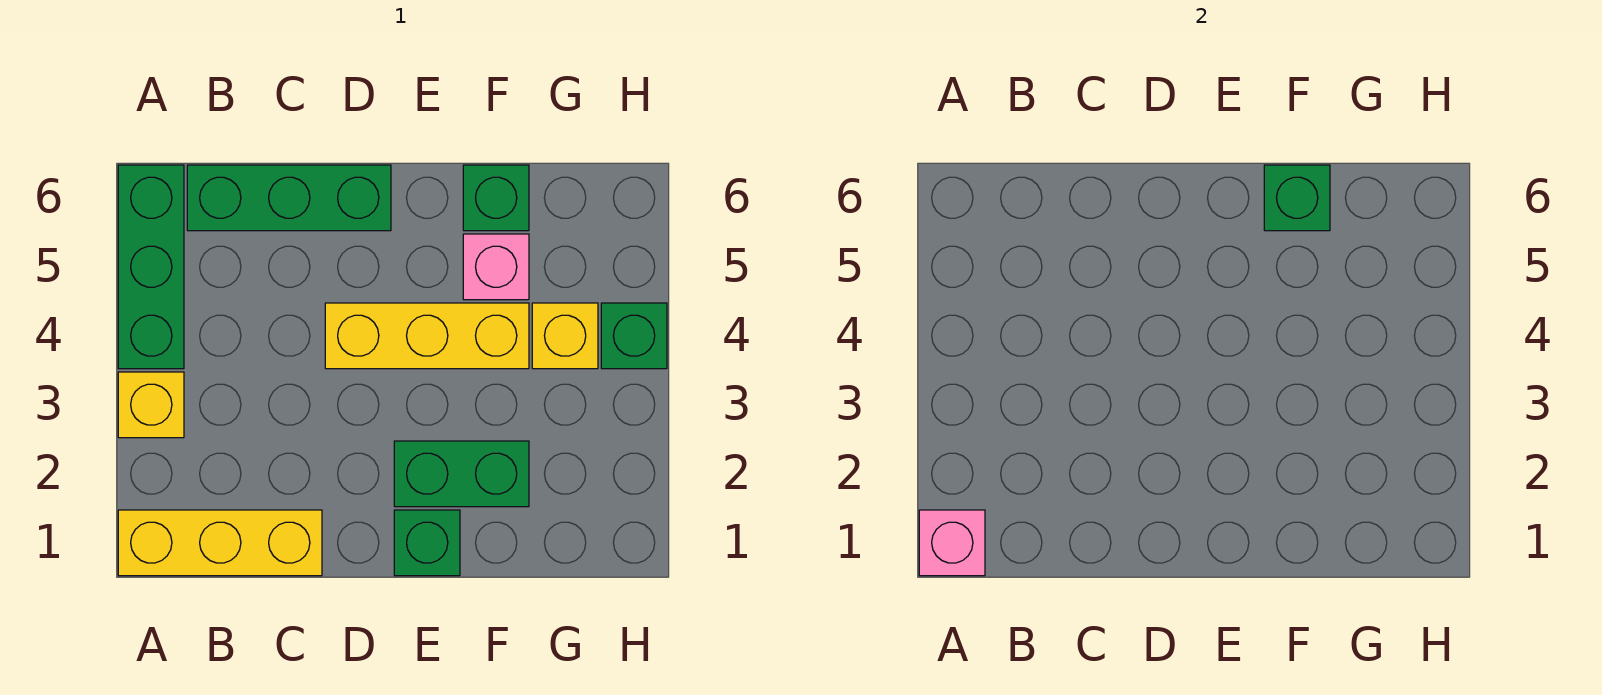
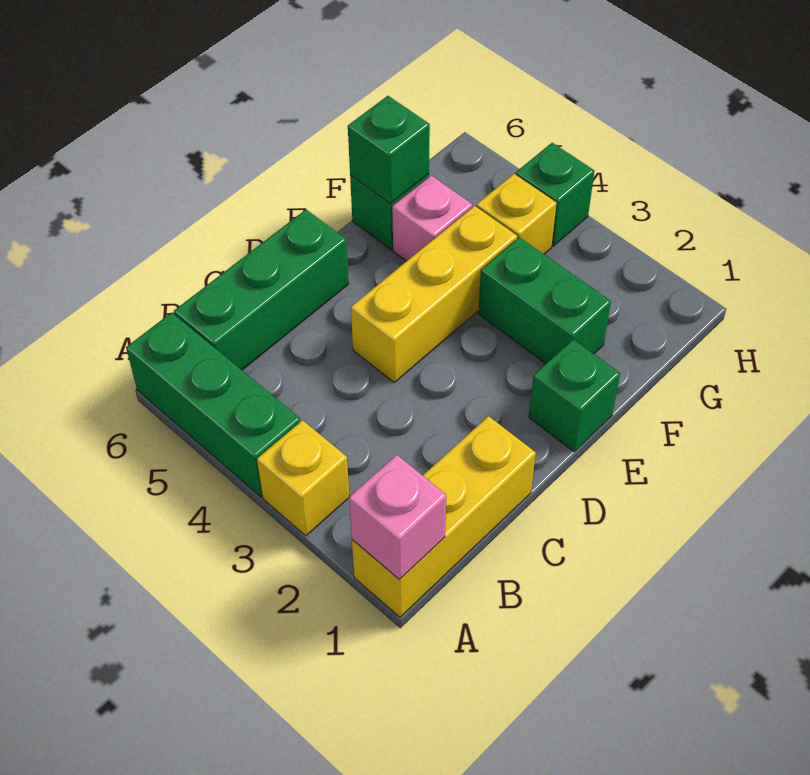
green brick E2:F2 level 1 -> green brick F2:F3 level 1

